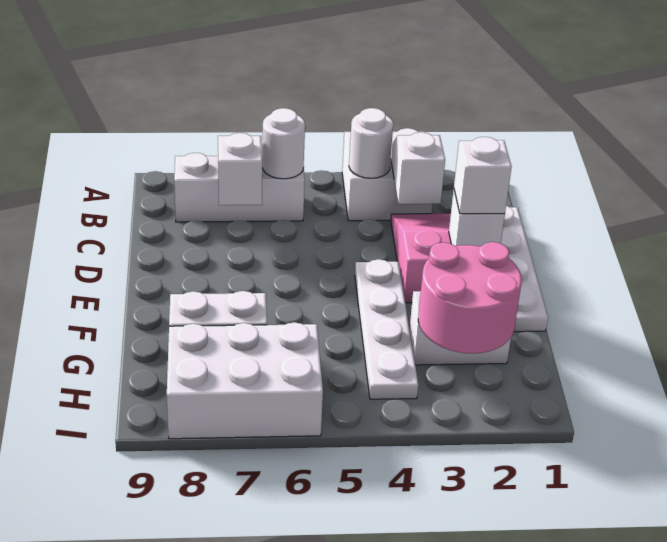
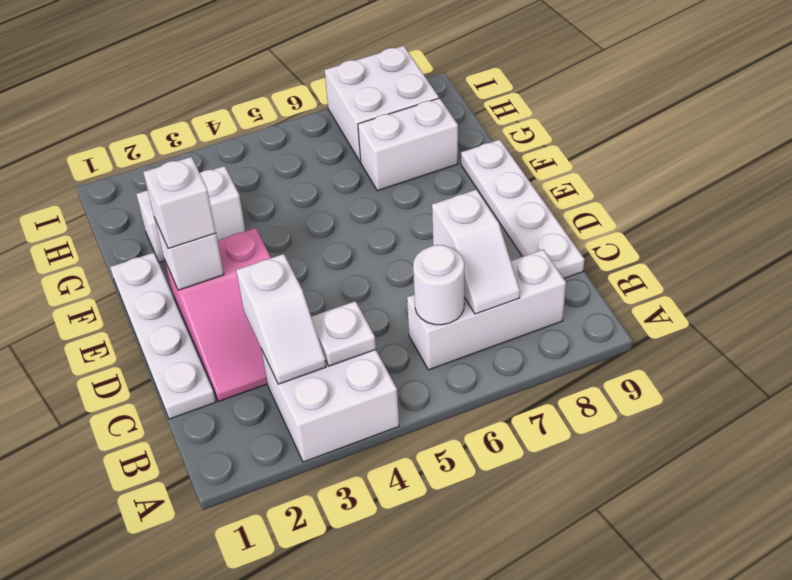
white round brick B4 level 2 -> white plate B4 level 2
white plate E4:H4 level 1 -> white plate C9:F9 level 1
pink round brick G2:H3 level 2 -> none
white brick H6:I8 level 1 -> white brick H7:I8 level 1

